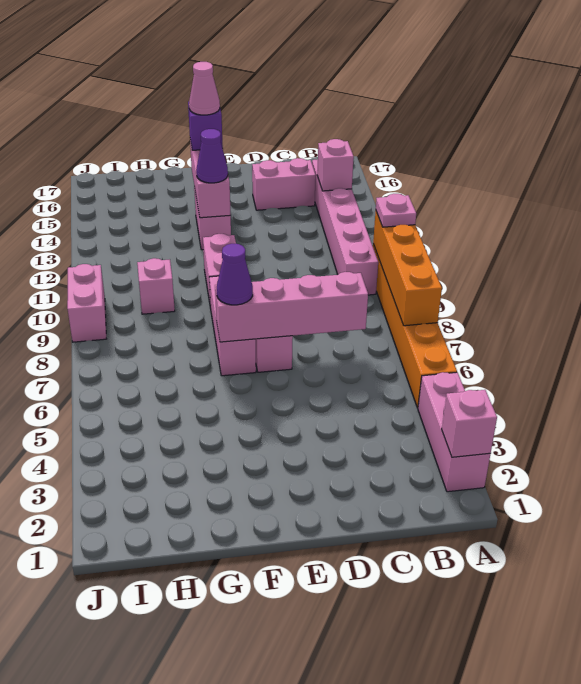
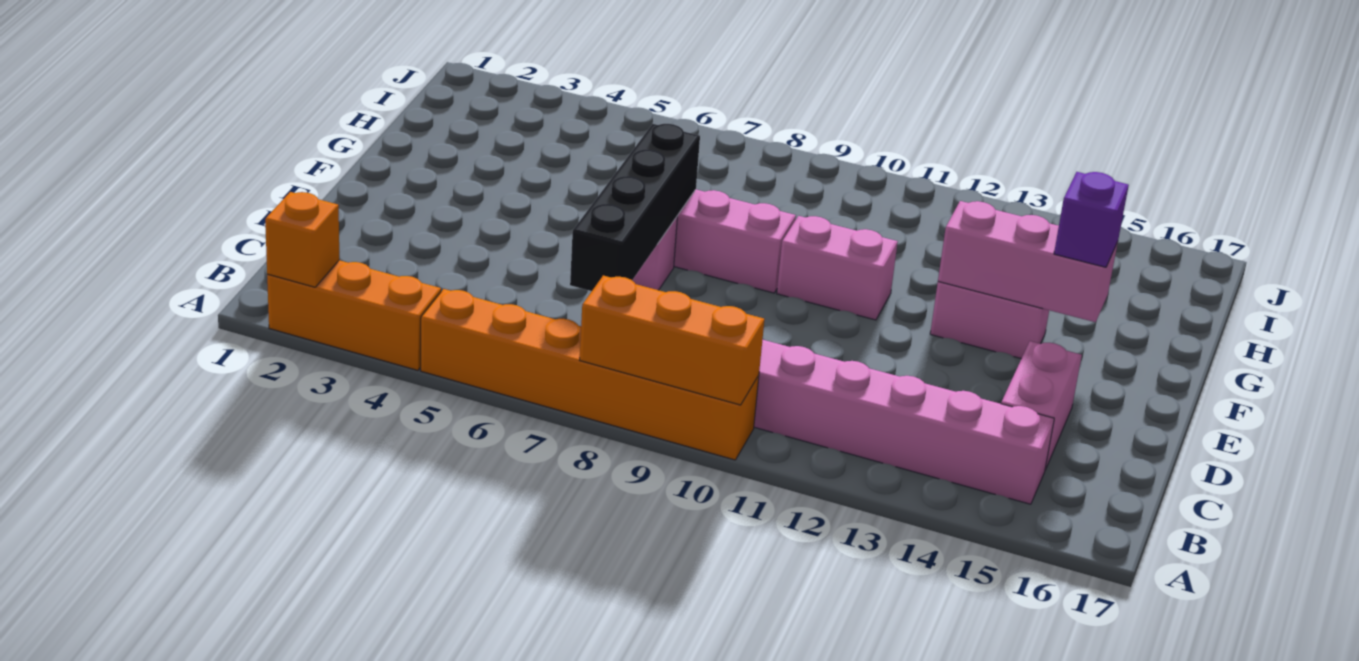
pink brick A2:A4 level 1 -> orange brick A2:A4 level 1
pink brick A2 level 2 -> orange brick A2 level 2
orange brick A7:A10 level 2 -> orange brick A8:A10 level 2
pink plate A10 level 3 -> none
pink brick B14 level 2 -> none
pink brick C7:F7 level 2 -> black brick C7:F7 level 2
purple cone F7 level 3 -> none
purple cone F13 level 3 -> none
pink cone F15 level 4 -> none
pink brick H10 level 1 -> none
pink brick J9:J10 level 1 -> none

